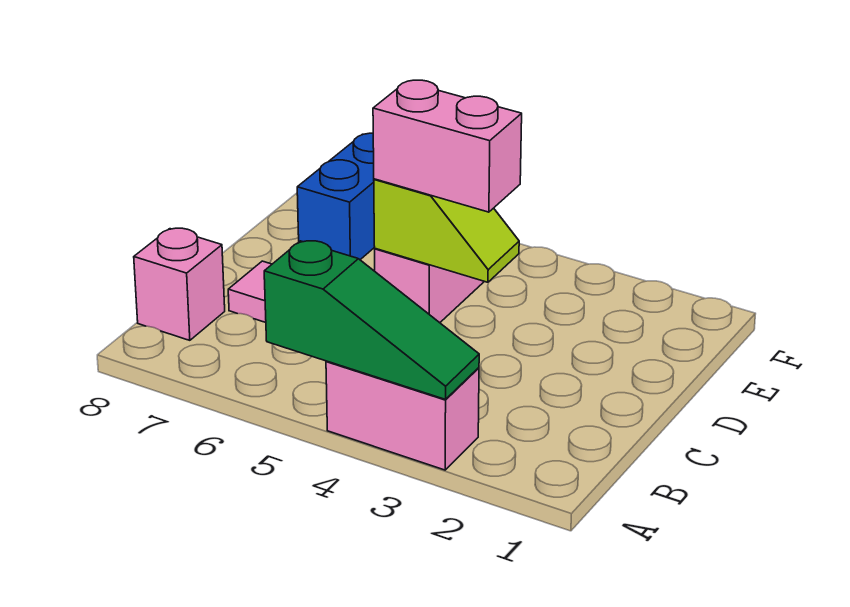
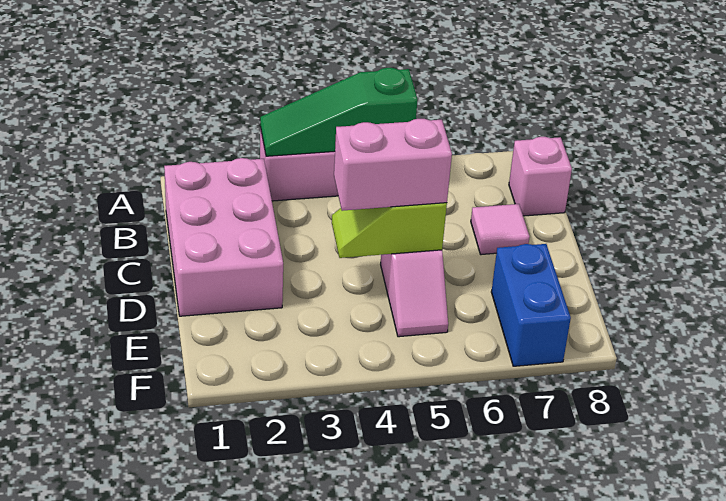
none -> pink brick B1:D2 level 1

